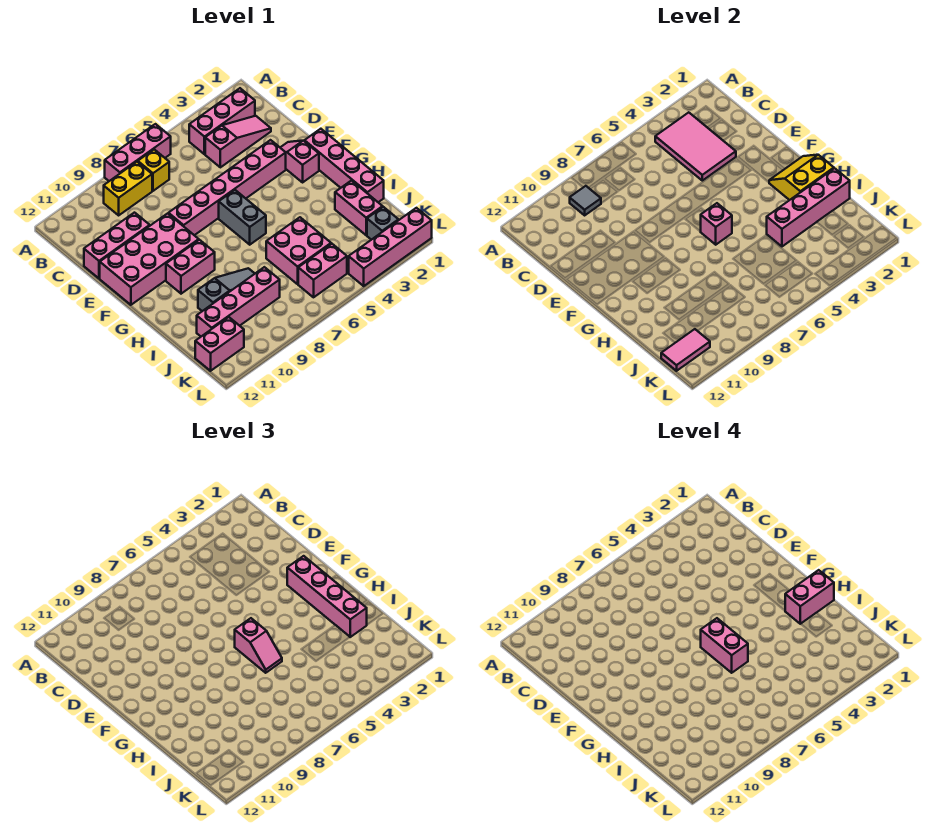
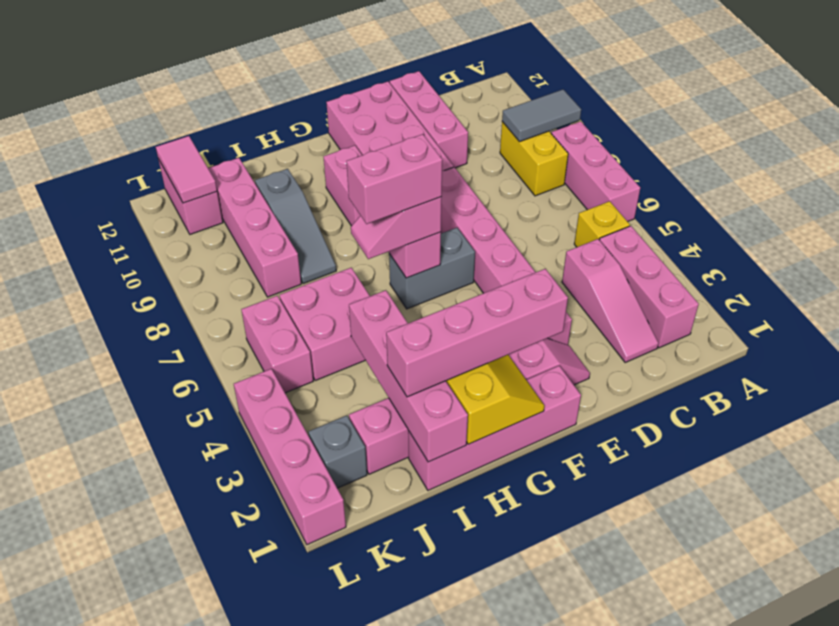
pink tile B3:D4 level 2 -> none
yellow brick B7 level 1 -> yellow brick B5 level 1
grey tile B9 level 2 -> grey tile A9:B9 level 2
pink brick H1:H2 level 4 -> none

